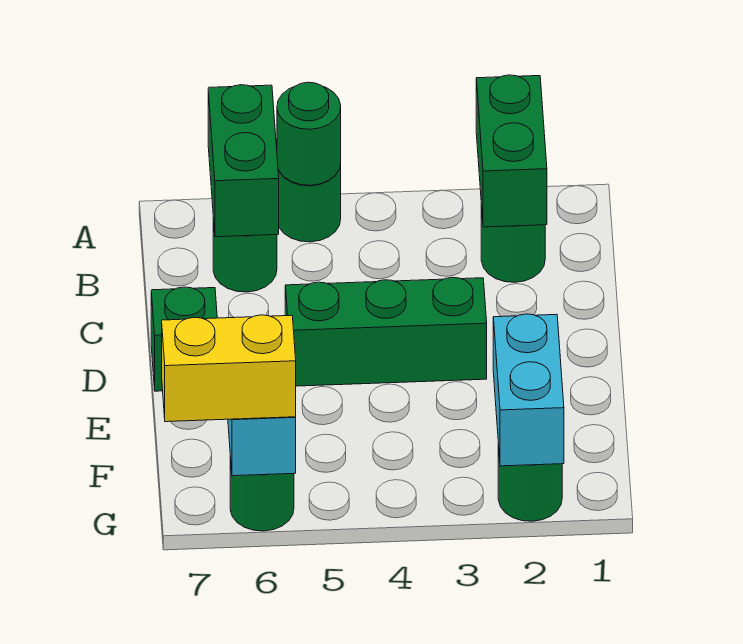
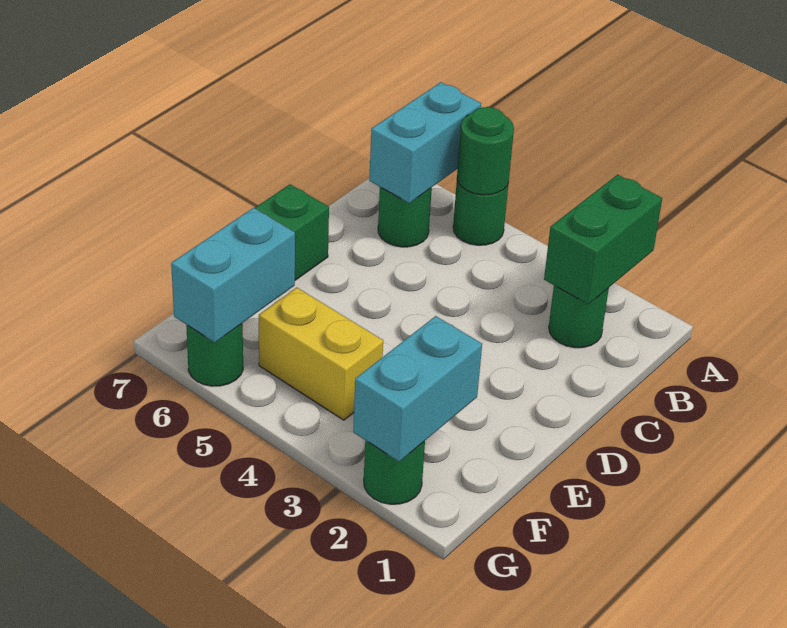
green brick A6:B6 level 2 -> cyan brick A6:B6 level 2
green brick D3:D5 level 1 -> none
yellow brick G6:G7 level 3 -> yellow brick F4:F5 level 1

